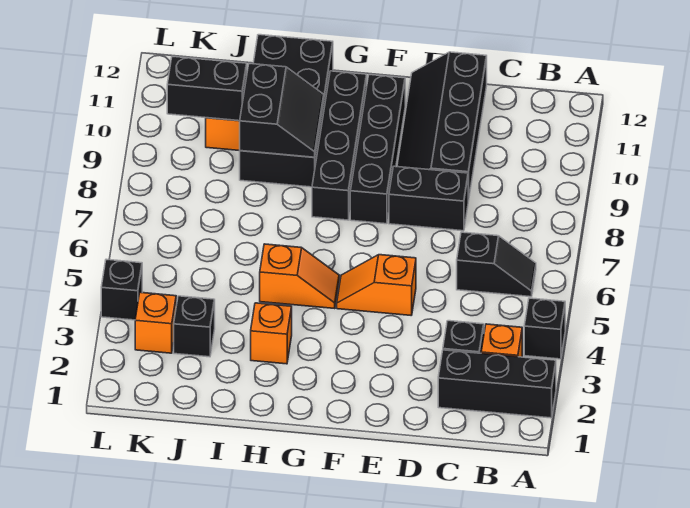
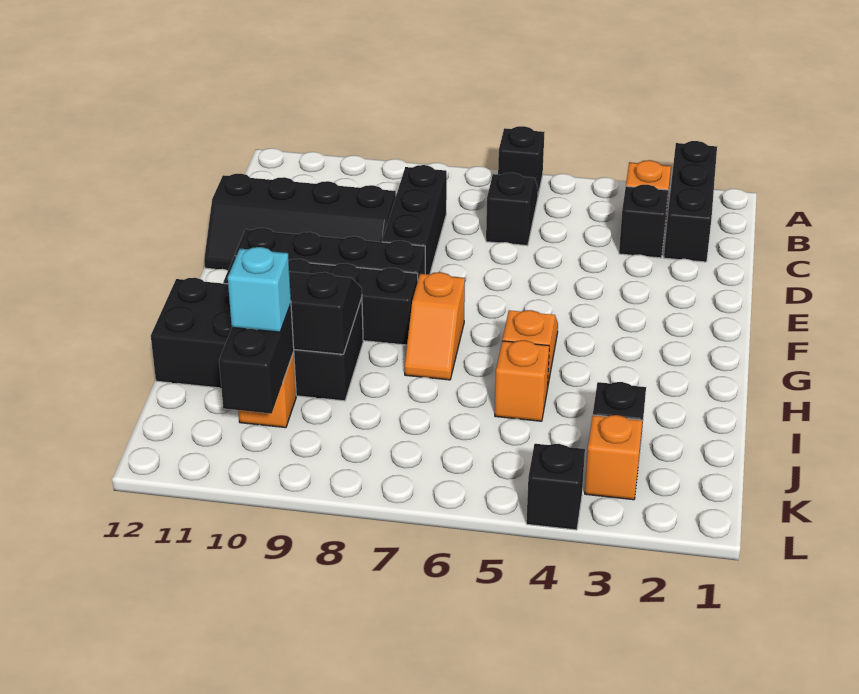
black brick A4 level 1 -> black brick A6 level 1
black brick D8:E8 level 1 -> black brick C8:E8 level 1
orange slope E5:F5 level 1 top E -> orange slope G7:H7 level 1 top G
orange brick H3 level 1 -> orange brick I5 level 1
none -> cyan brick J10 level 3

